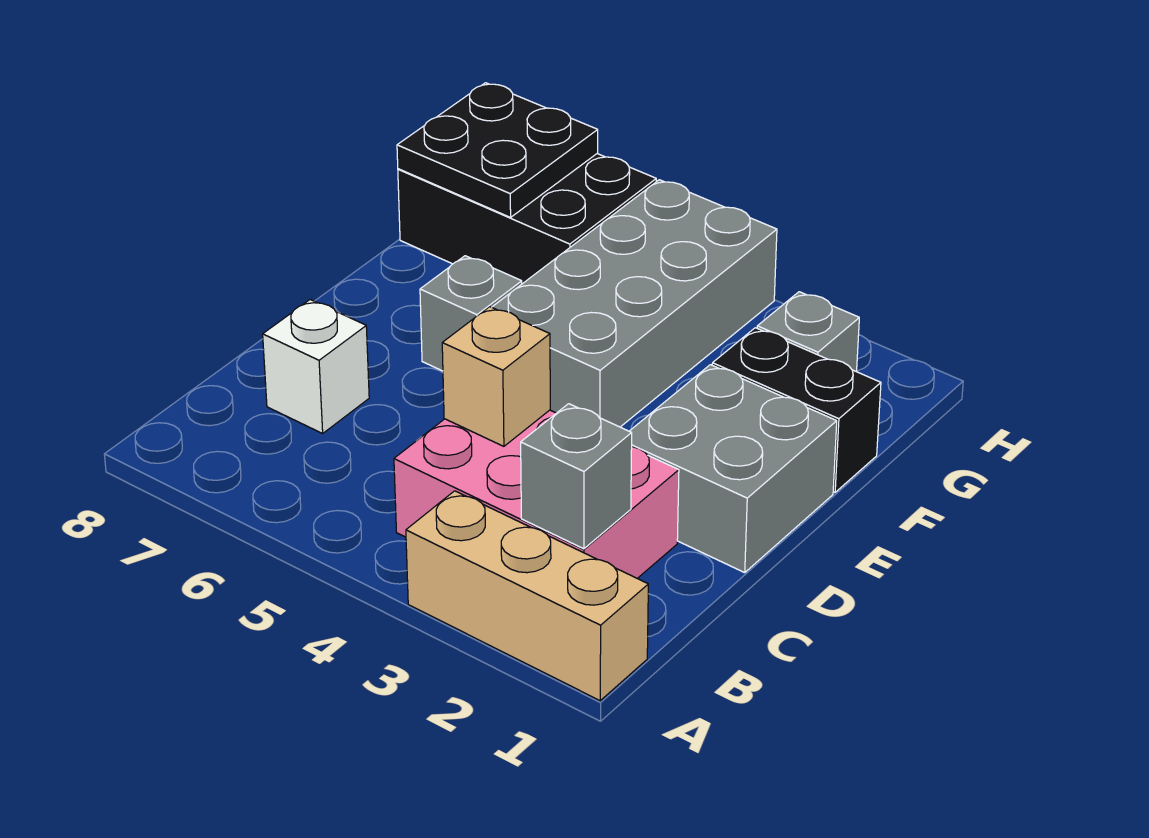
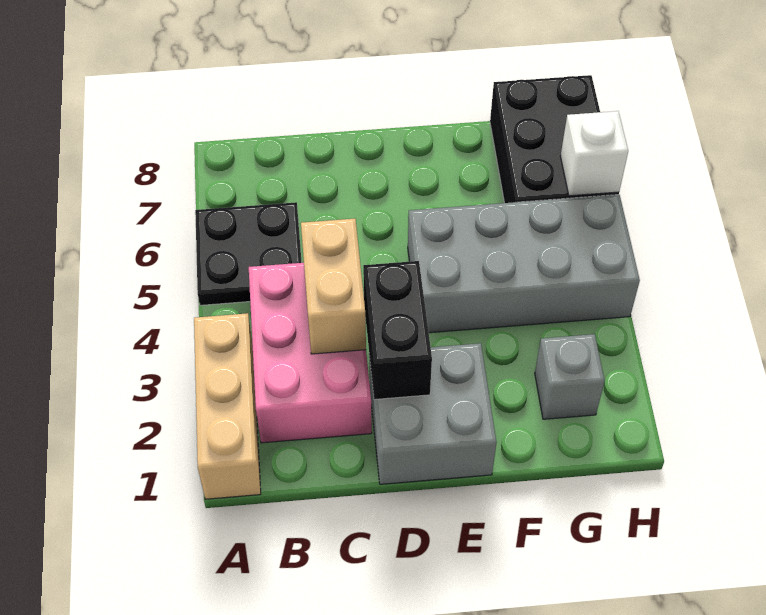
grey brick B2 level 2 -> none
tan brick C4 level 2 -> tan brick C3:C4 level 2
white brick C7 level 1 -> white brick H6 level 2
grey brick E6 level 1 -> none
black brick F1:F2 level 1 -> black brick D2:D3 level 2
black plate G7:H8 level 2 -> black plate A5:B6 level 1

